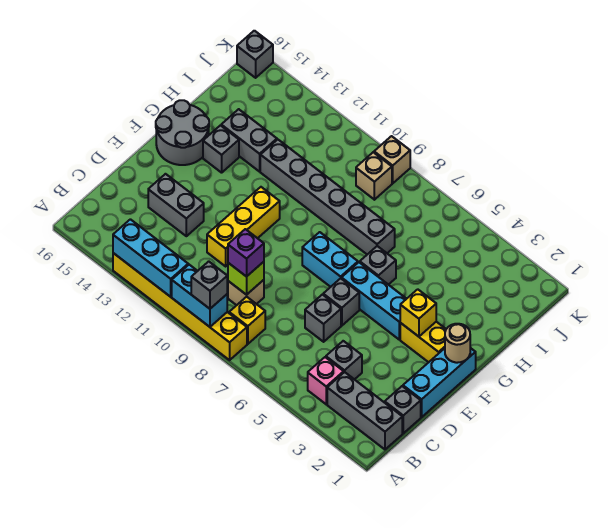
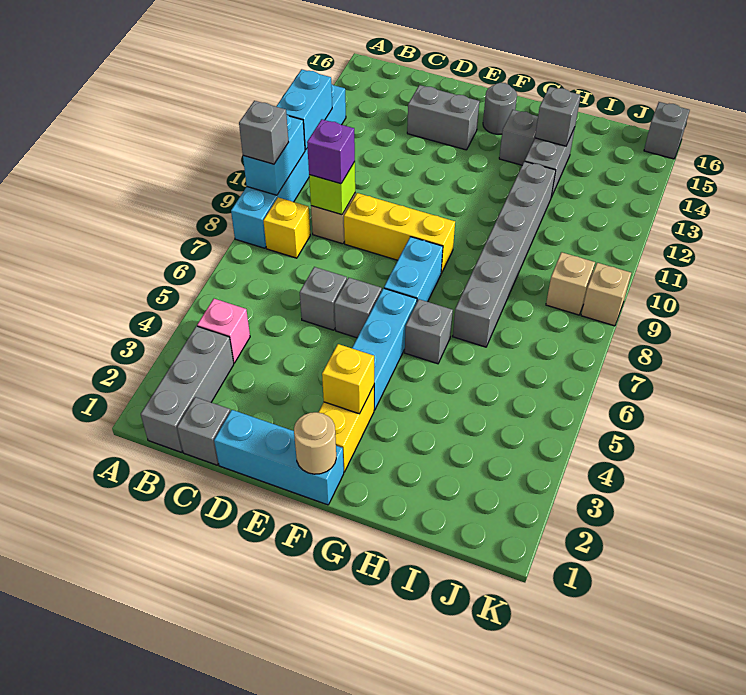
yellow brick A8:A13 level 1 -> cyan brick A8:A13 level 1
cyan brick A11:A13 level 2 -> cyan brick A11:A12 level 2
grey brick C4 level 1 -> grey brick H14 level 2
yellow brick D11:F11 level 1 -> yellow brick D9:F9 level 1
grey brick D13:D14 level 1 -> grey brick D14:E14 level 1
grey round brick F15:G16 level 1 -> grey round brick F15 level 1

